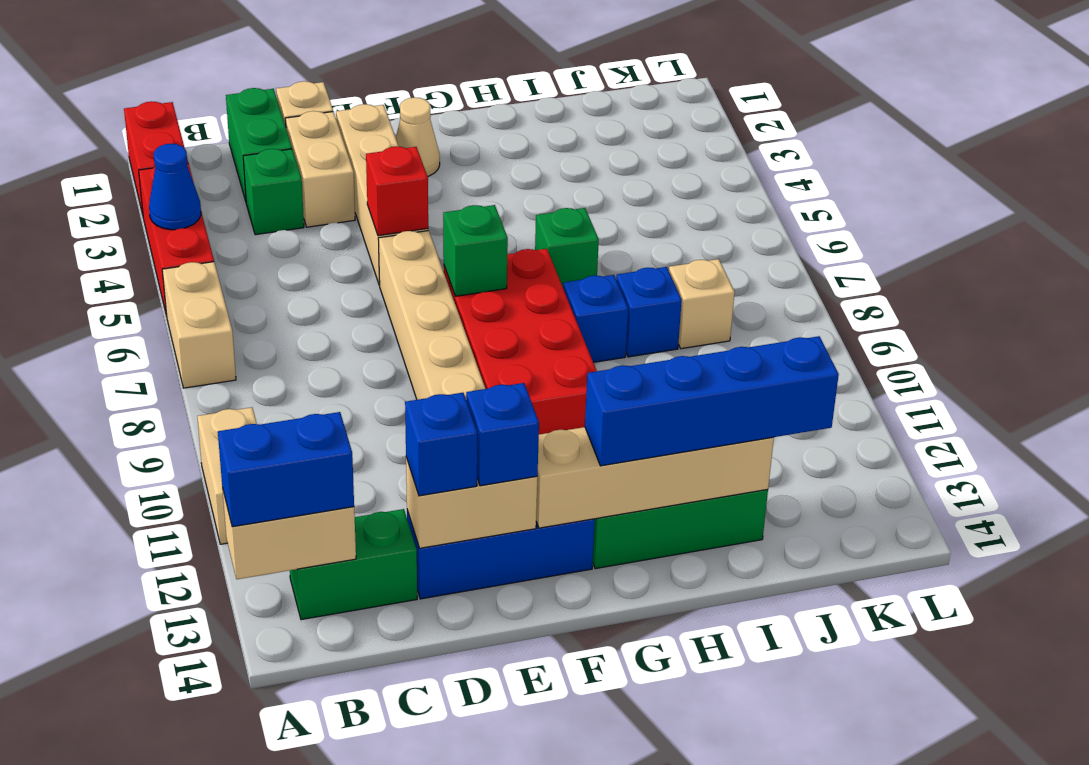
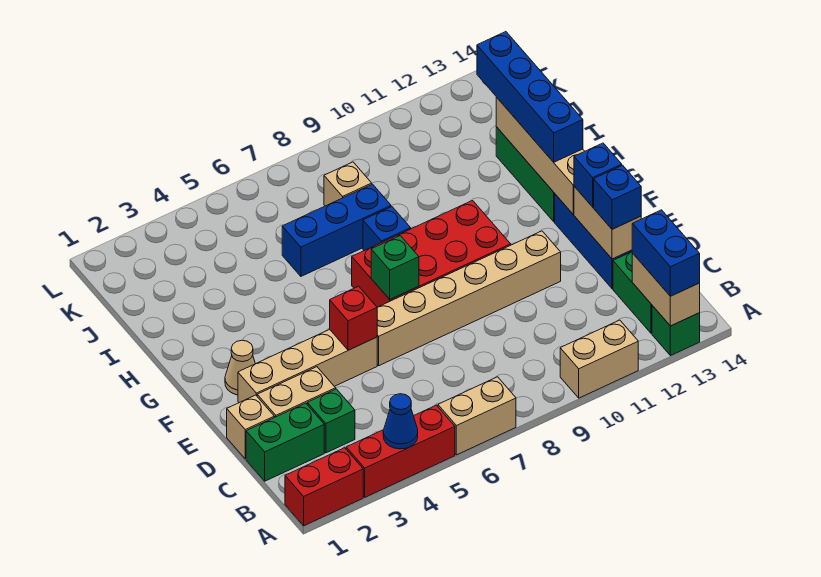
green brick H6 level 1 -> green brick A13 level 1
blue brick I8 level 1 -> blue brick I6:I8 level 1

